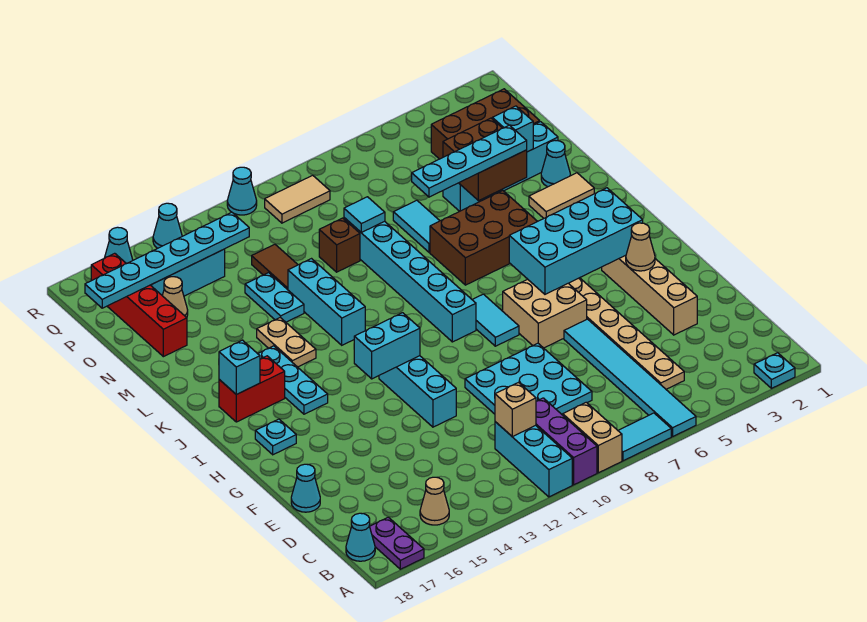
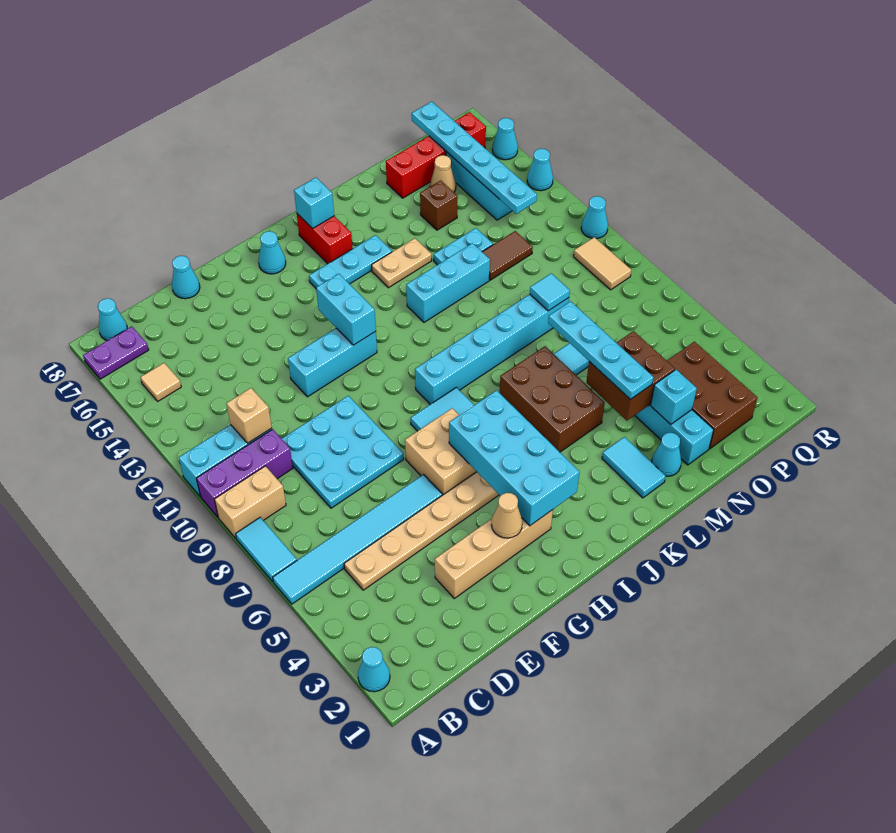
cyan plate A2 level 1 -> cyan cone A2 level 1
tan cone B15 level 1 -> tan tile B15 level 1
cyan plate H17 level 1 -> cyan cone H17 level 1
tan tile L2:L3 level 1 -> cyan tile L2:L3 level 1
brown brick N10 level 1 -> brown brick N15 level 1

